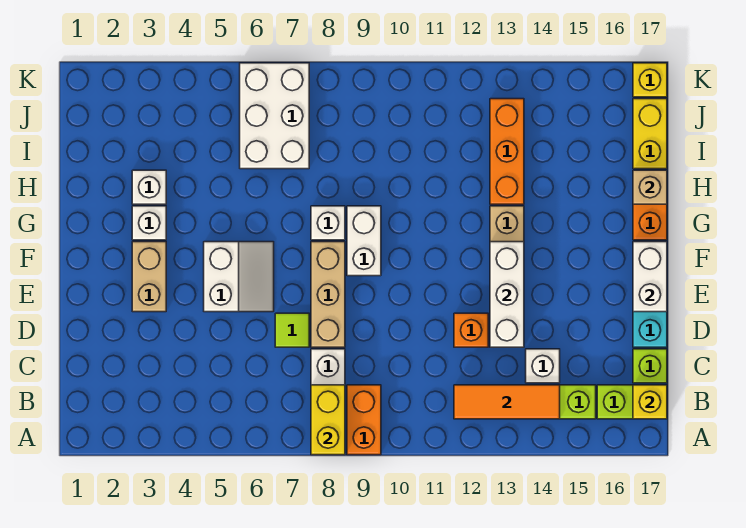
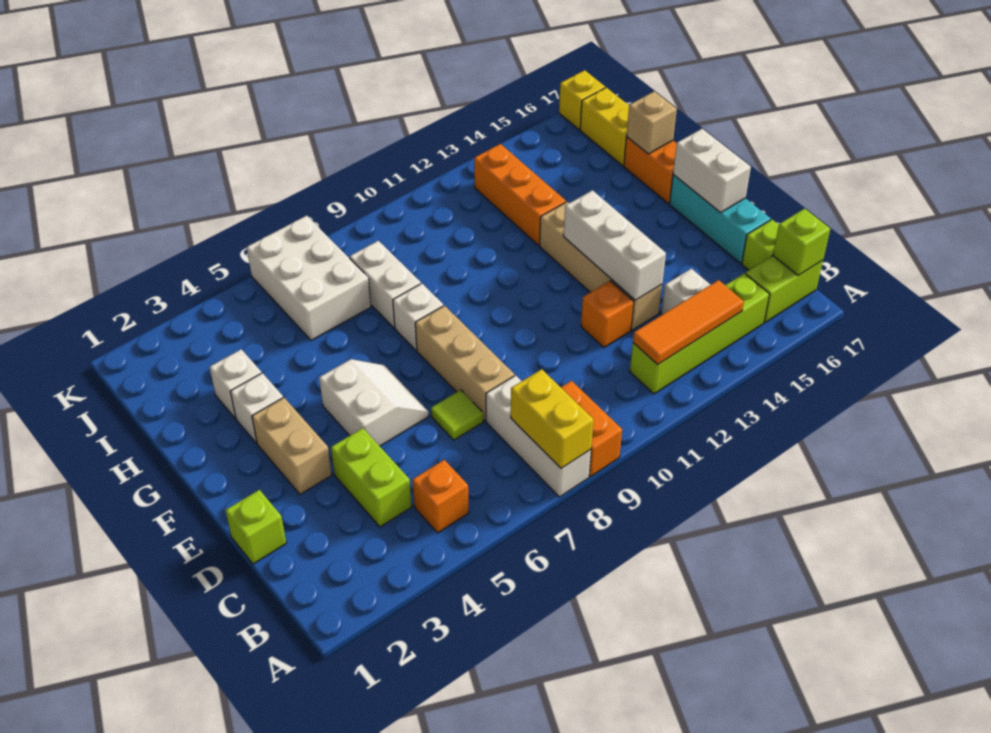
none -> orange brick B5 level 1
yellow brick B17 level 2 -> lime brick B17 level 2
none -> lime brick C4:D4 level 1
none -> lime brick D1 level 1
white brick F9:G9 level 1 -> white brick H8:I8 level 1

